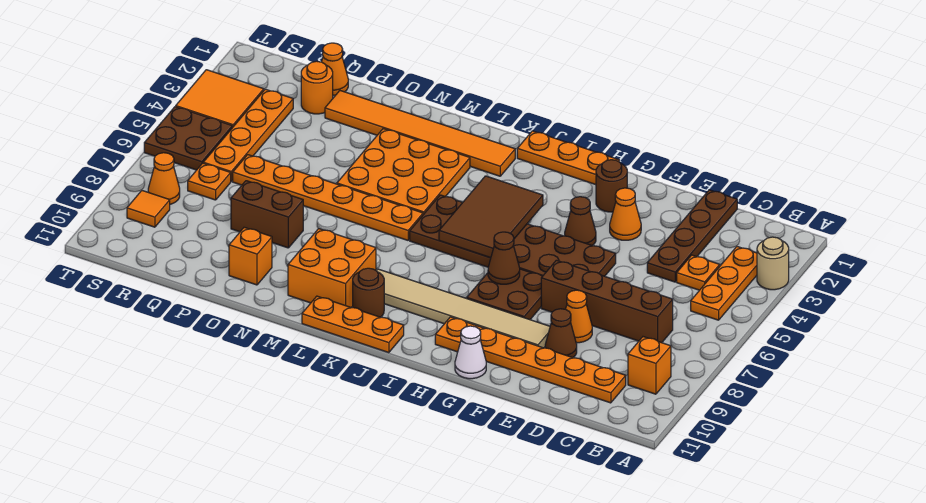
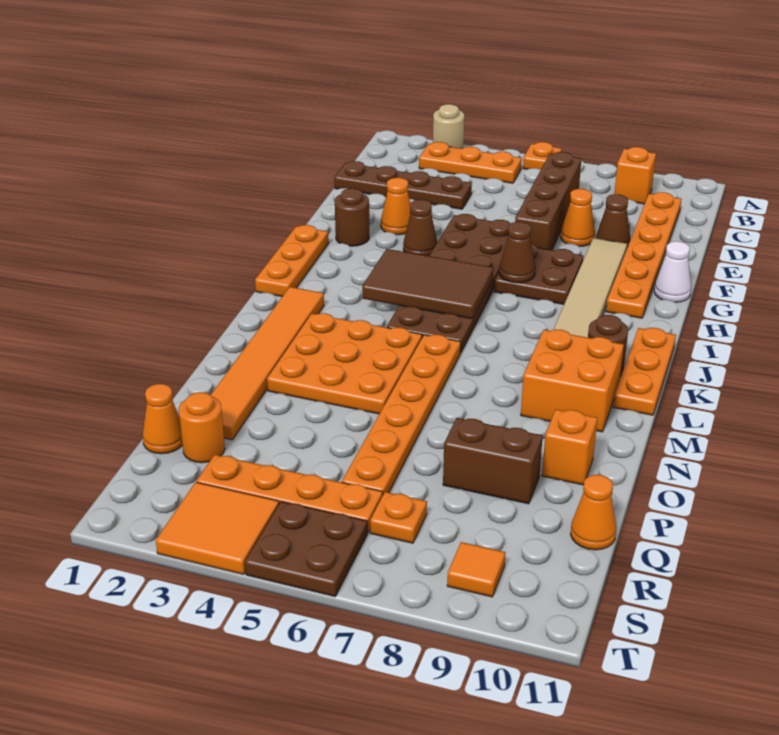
orange plate C4 level 1 -> orange plate A6 level 1
brown brick O8:P8 level 1 -> brown brick P8:P9 level 1
orange cone S8 level 1 -> orange cone Q11 level 1

